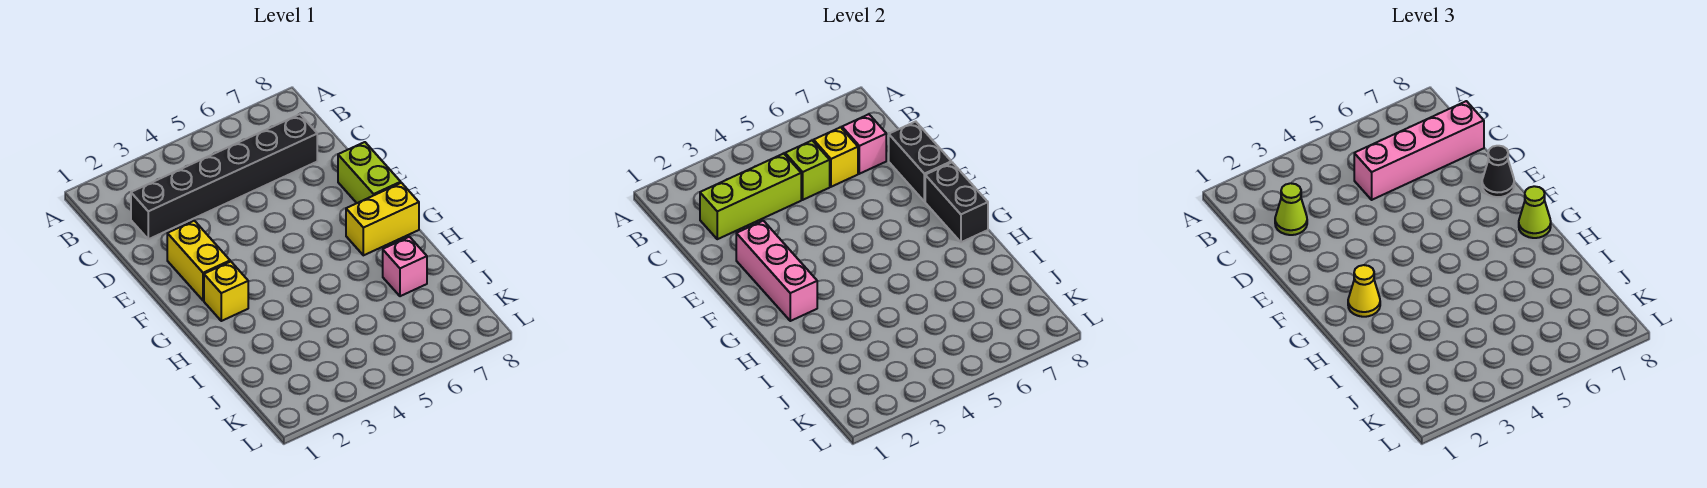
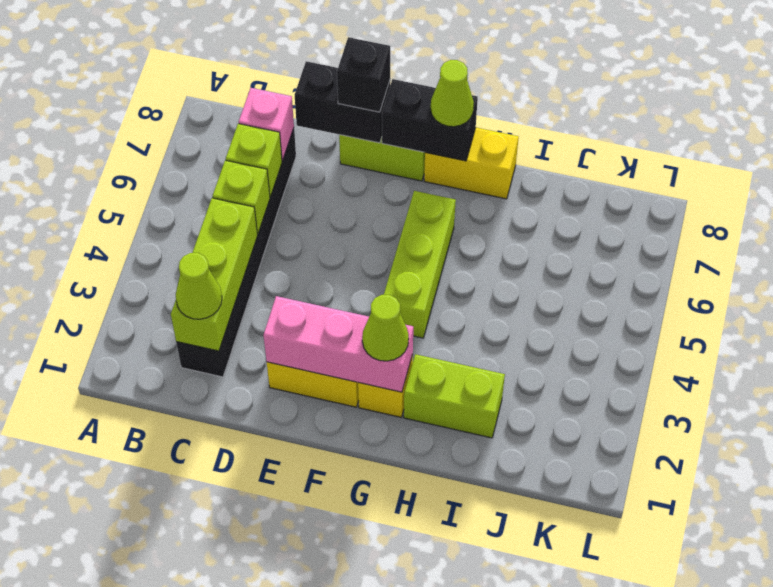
pink brick C5:C8 level 3 -> none
yellow brick C6 level 2 -> lime brick C6 level 2
black cone E8 level 3 -> black brick E8 level 3
yellow cone G2 level 3 -> lime cone G2 level 3
none -> lime brick G4:G6 level 1
yellow brick G7:G8 level 1 -> yellow brick G8:H8 level 1
none -> lime brick H2:I2 level 1
pink brick I7 level 1 -> none

